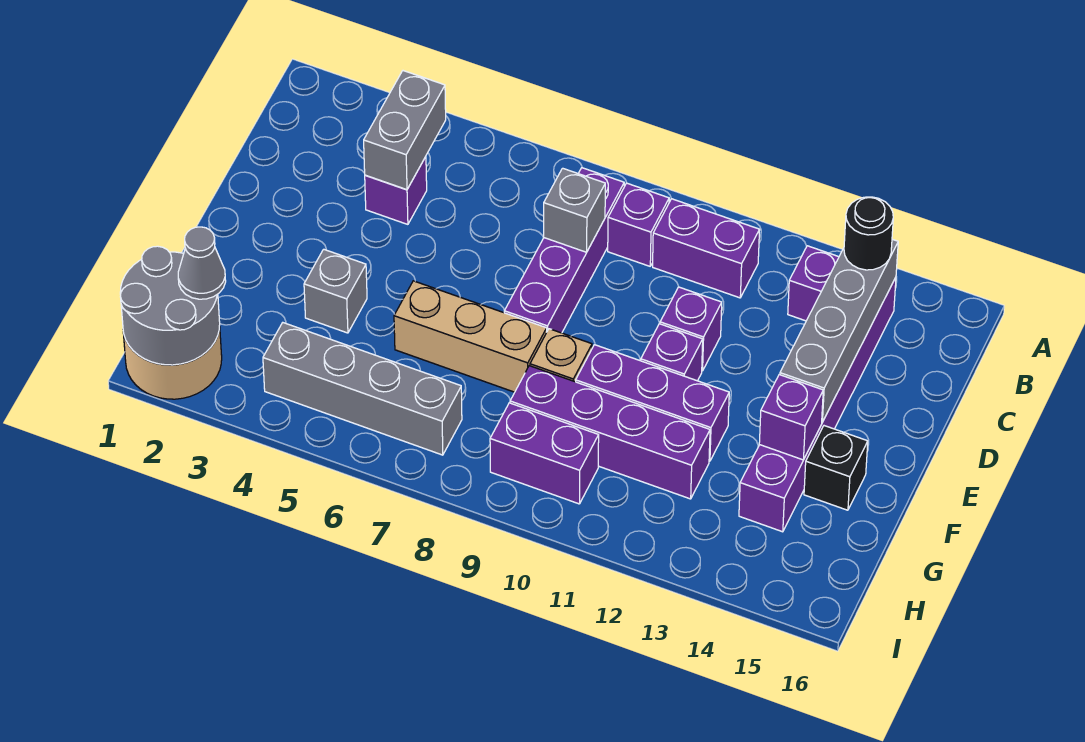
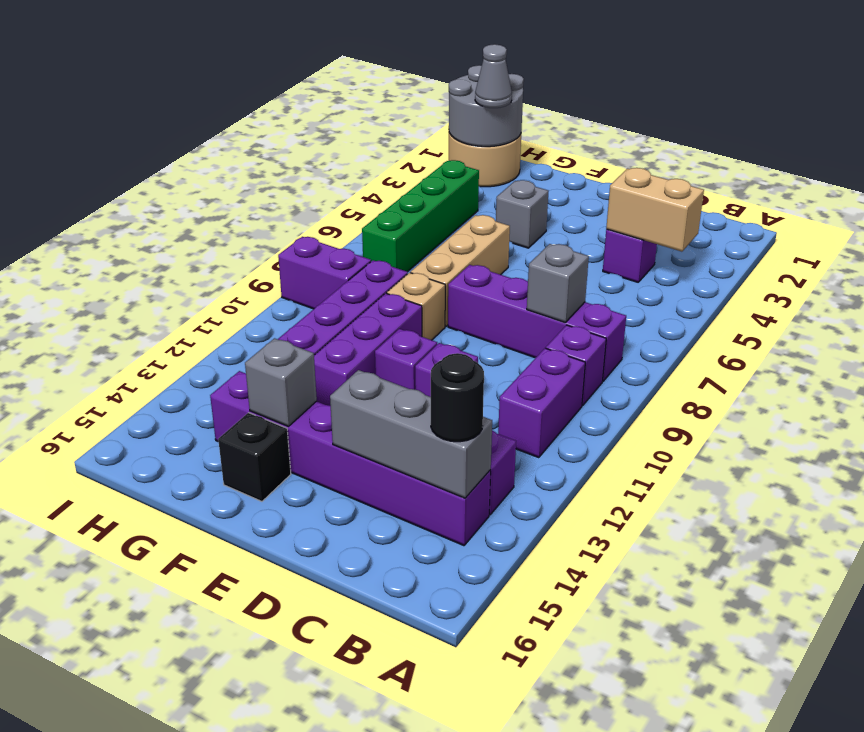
grey brick B4:C4 level 2 -> tan brick B4:C4 level 2
grey brick B14:E14 level 2 -> grey brick B14:D14 level 2
purple brick F14 level 2 -> grey brick F14 level 2
grey brick H4:H7 level 1 -> green brick H4:H7 level 1
purple brick H9:H10 level 1 -> purple brick H9:I9 level 1

